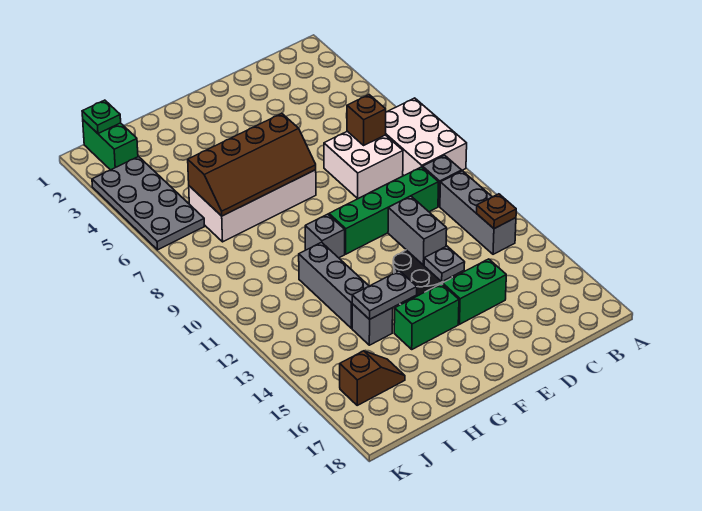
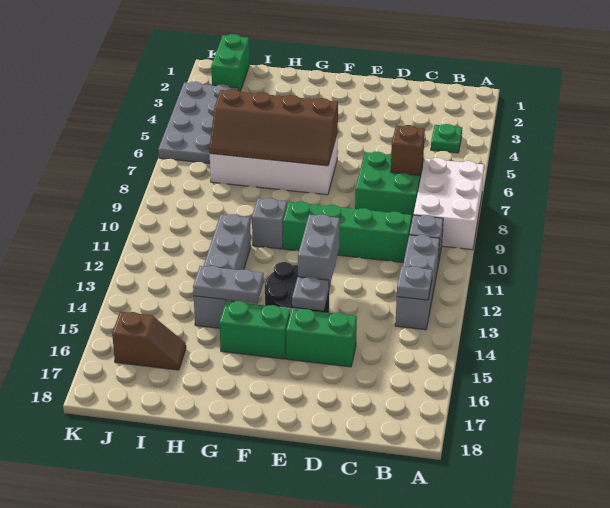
brown plate B13 level 2 -> grey plate B13 level 2
white brick C7:D8 level 1 -> green brick C7:D8 level 1
green plate J1 level 2 -> green plate B4 level 1

